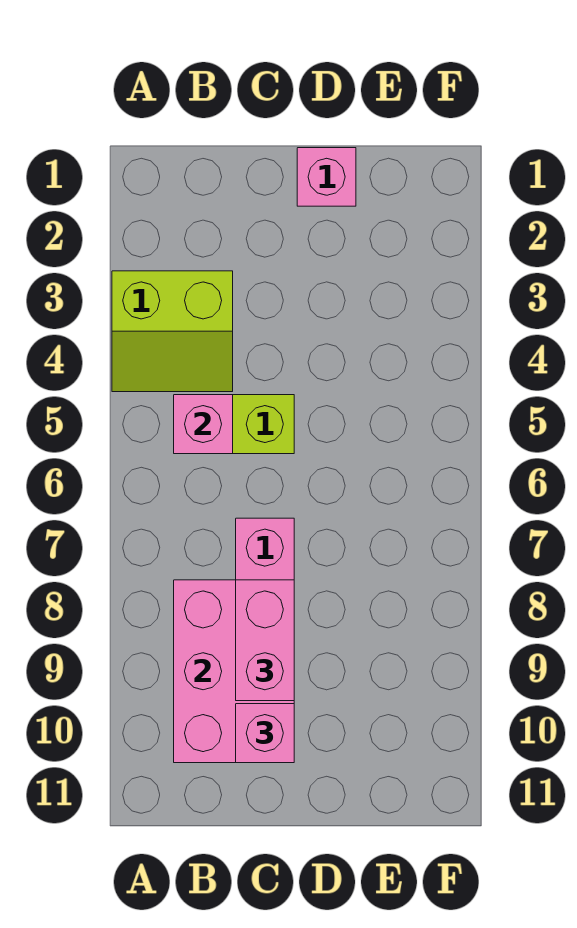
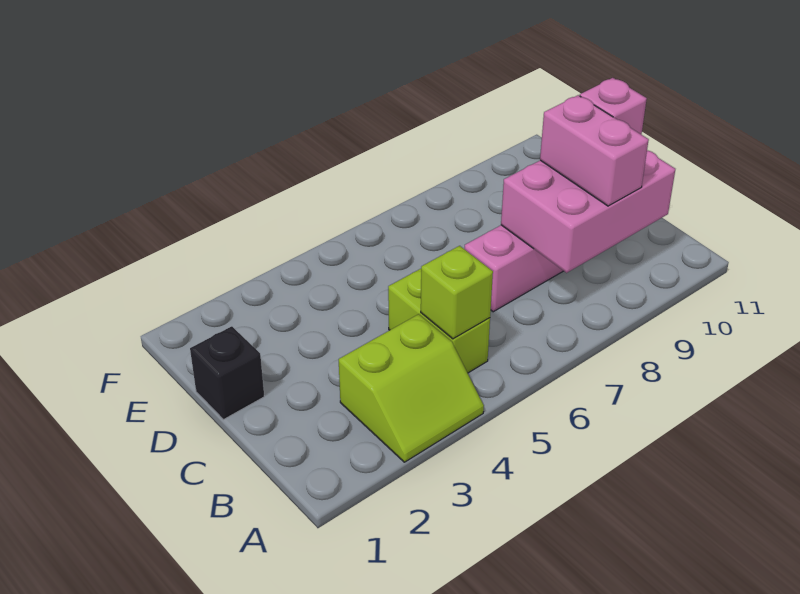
lime slope A3:B4 level 1 top 3 -> lime slope A3:B4 level 1 top B
pink brick B5 level 2 -> lime brick B5 level 2
pink brick C8:C9 level 3 -> pink brick B9:C9 level 3
pink brick D1 level 1 -> black brick D1 level 1

